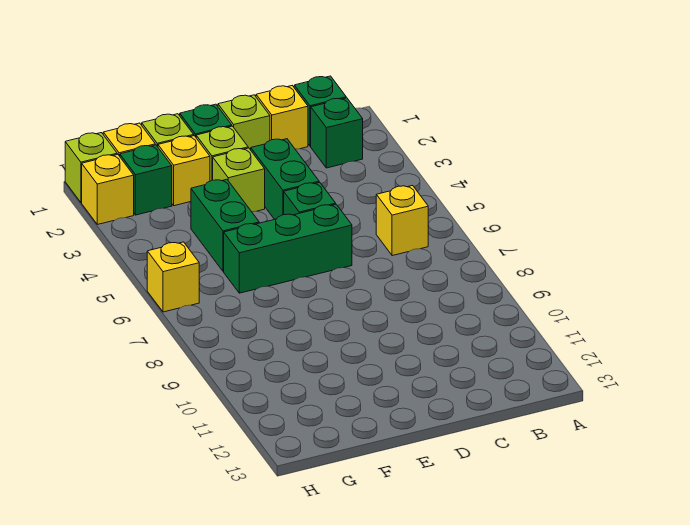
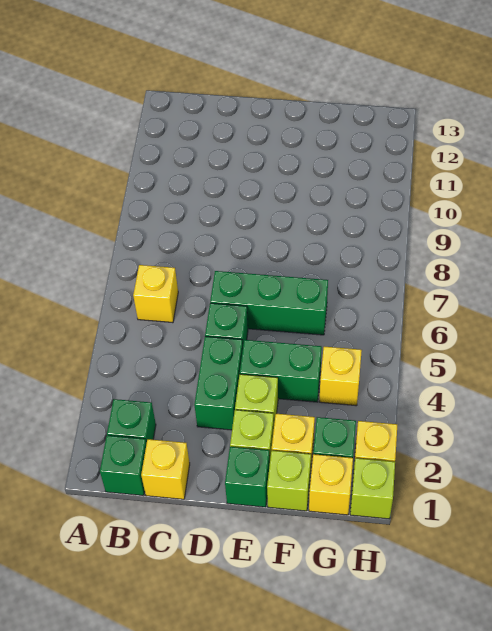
lime brick D1 level 1 -> none
green brick F4:F5 level 1 -> green brick E4:F4 level 1
yellow brick H6 level 1 -> yellow brick G4 level 1

